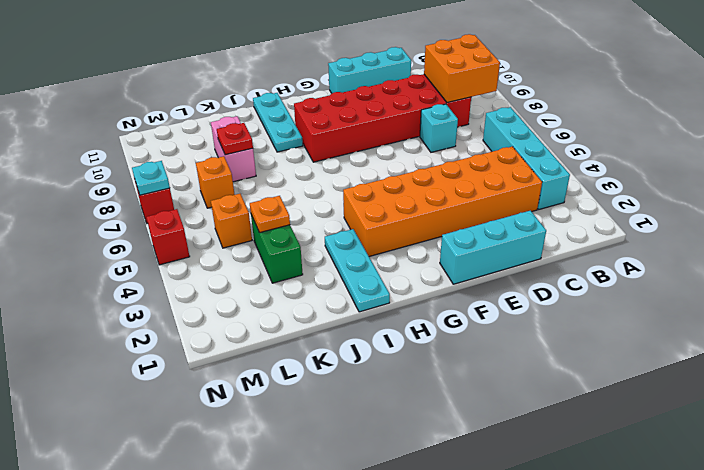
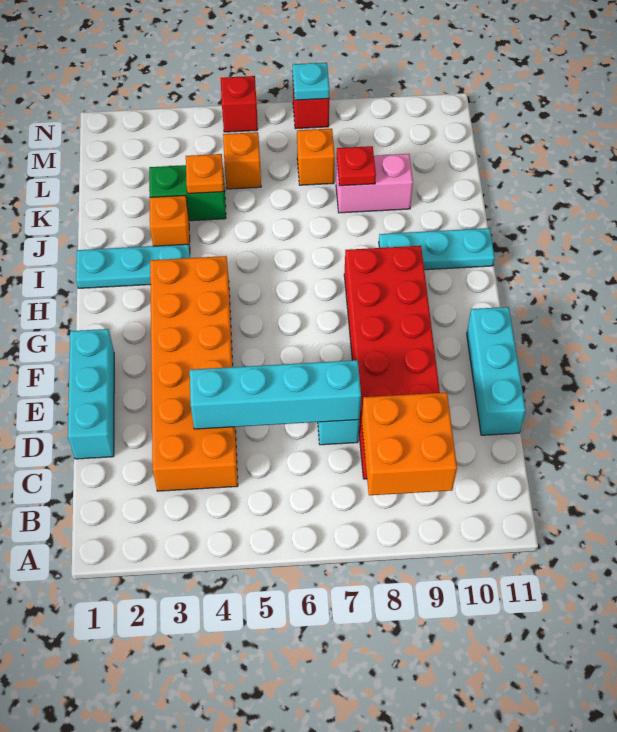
cyan brick B3:B6 level 1 -> cyan brick D4:D7 level 2
none -> orange brick J3 level 1

